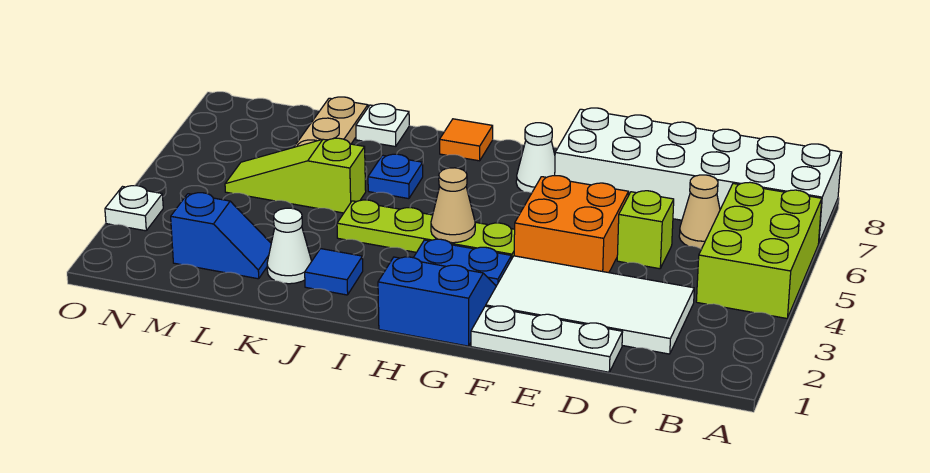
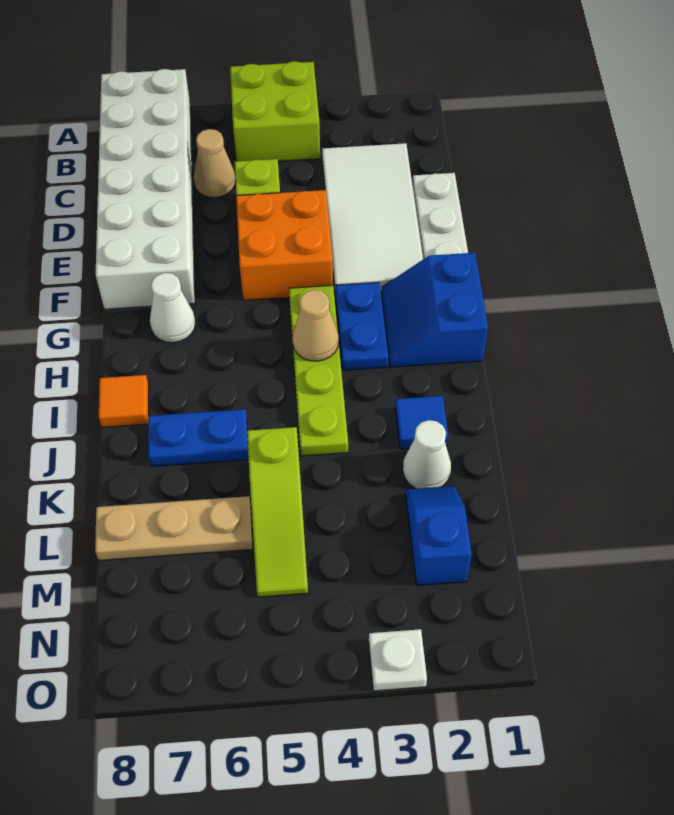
lime brick A4:B6 level 1 -> lime brick A4:B5 level 1
blue plate J6 level 1 -> blue plate J6:J7 level 1
white plate K8 level 1 -> none

